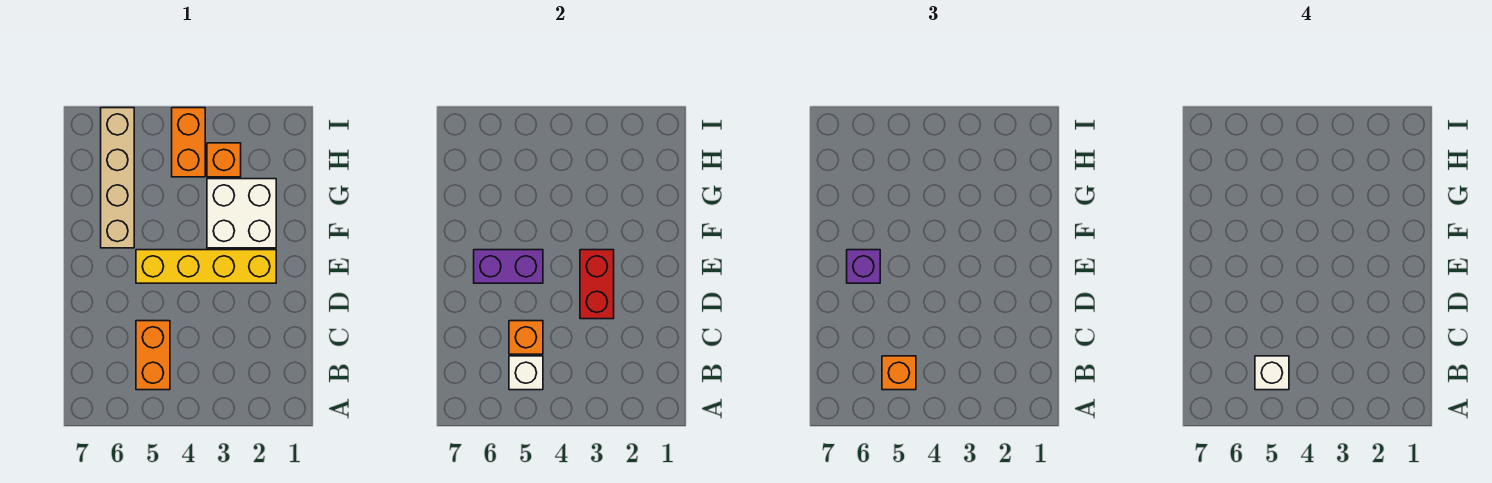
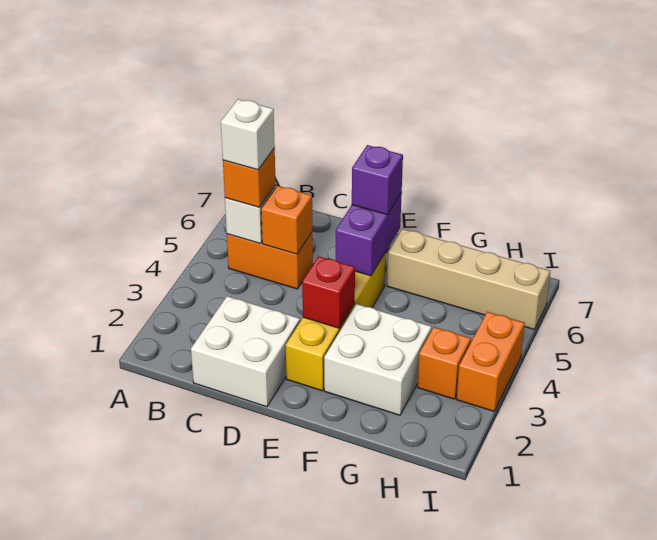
none -> white brick C1:D2 level 1
red brick D3:E3 level 2 -> red brick E3 level 2
orange brick H4:I4 level 1 -> orange brick I3:I4 level 1

